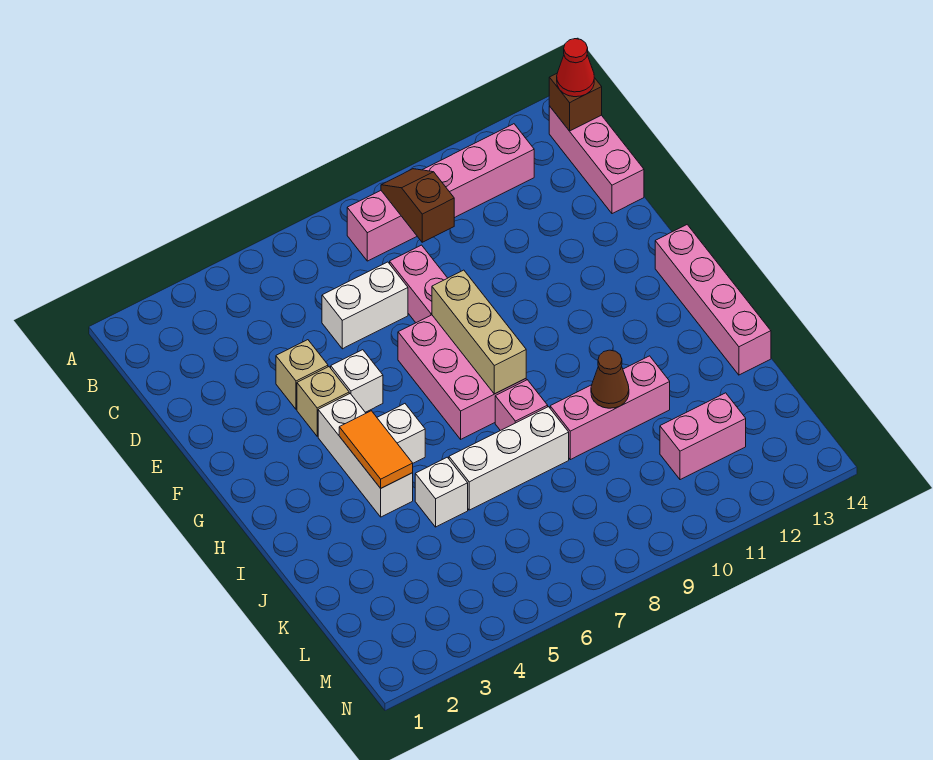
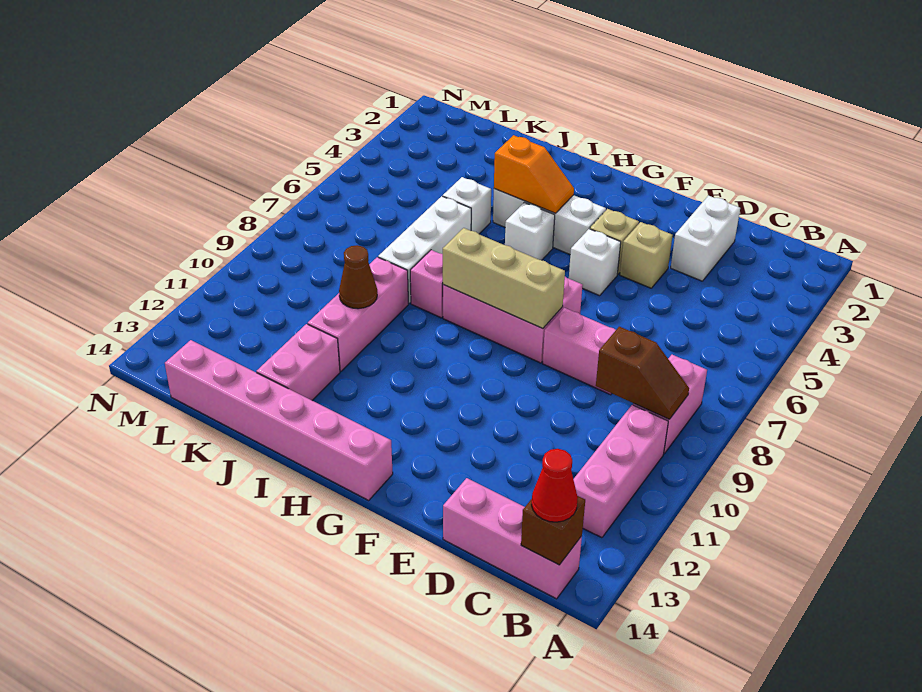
white brick D6:D7 level 1 -> white brick D2:D3 level 1
pink brick G14:J14 level 1 -> pink brick G14:L14 level 1
orange tile H4:I4 level 2 -> orange slope H4:I4 level 2 top I
pink brick L11:L12 level 1 -> pink brick J12:J13 level 1

